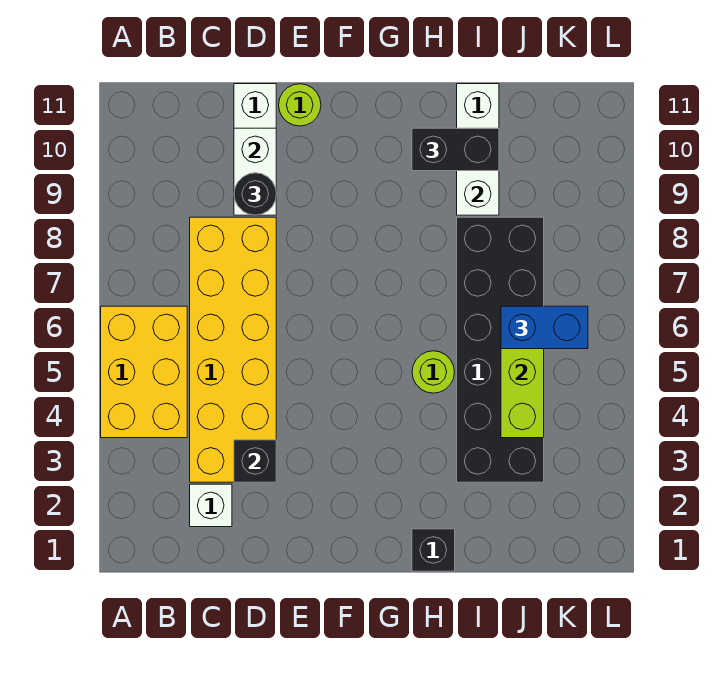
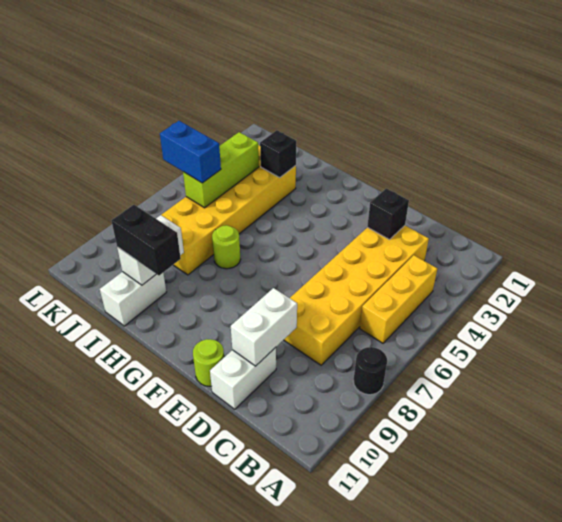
yellow brick A4:B6 level 1 -> yellow brick B4:B6 level 1
white brick C2 level 1 -> none
black round brick D9 level 3 -> black round brick A8 level 1
black brick H1 level 1 -> black brick I3 level 2
lime round brick H5 level 1 -> lime round brick H7 level 1
black brick I3:J8 level 1 -> yellow brick I3:J8 level 1

